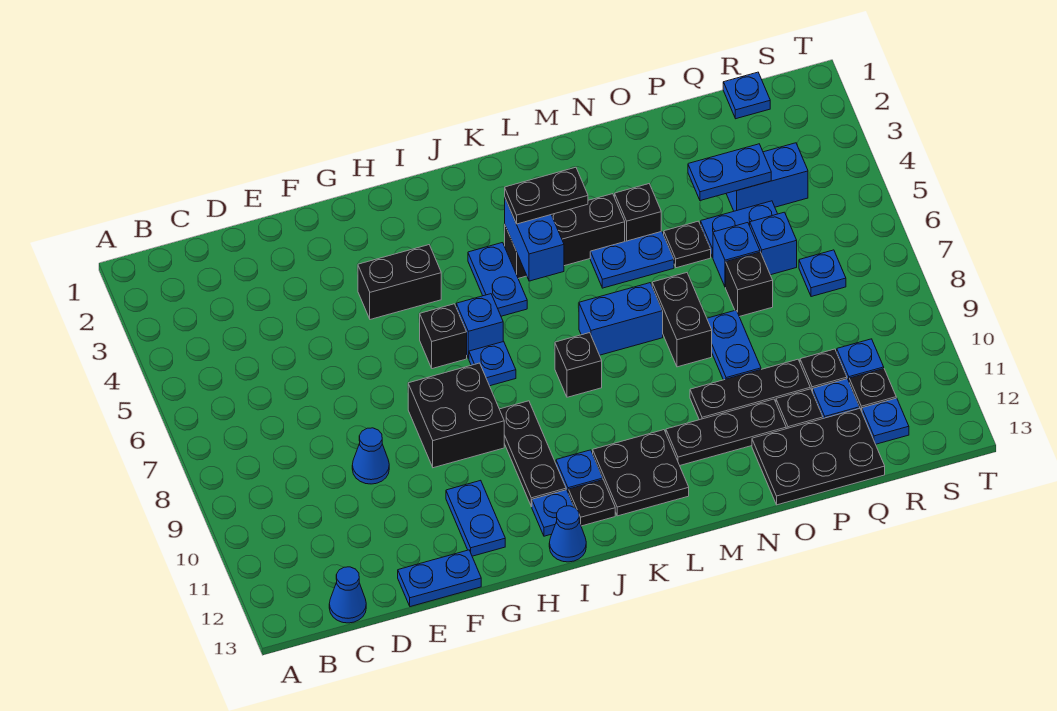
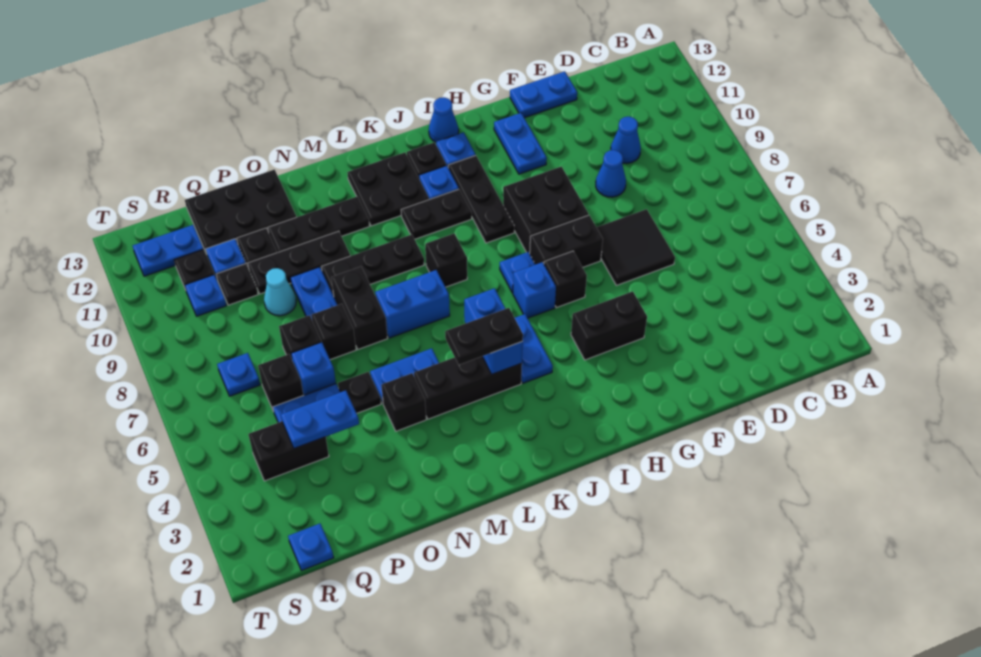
blue cone C13 level 1 -> blue cone D10 level 1
none -> black tile E6:F7 level 1
none -> black brick G7:H7 level 1
none -> black plate J10:K10 level 1
none -> black plate L9:N9 level 1
none -> black brick O7 level 1
none -> cyan cone P9 level 1
blue brick Q4:R4 level 1 -> black brick Q4:R4 level 1
blue brick Q6 level 1 -> black brick Q6 level 1
blue plate R12 level 1 -> blue plate R12:S12 level 1

